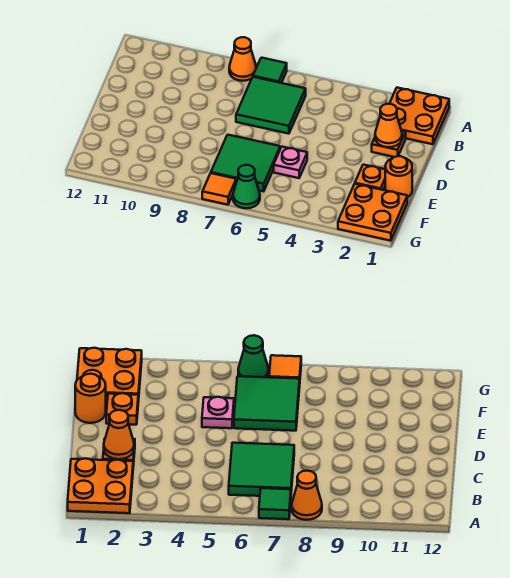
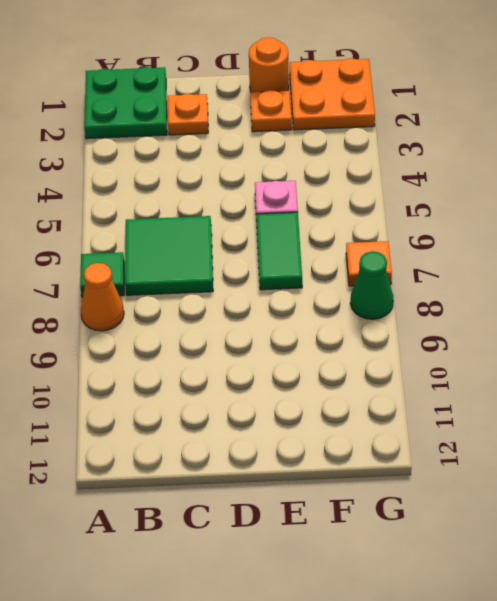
orange plate A1:B2 level 1 -> green plate A1:B2 level 1
orange cone C2 level 2 -> none
green tile E6:F7 level 1 -> green tile E6:E7 level 1
green cone G6 level 1 -> green cone G8 level 1

